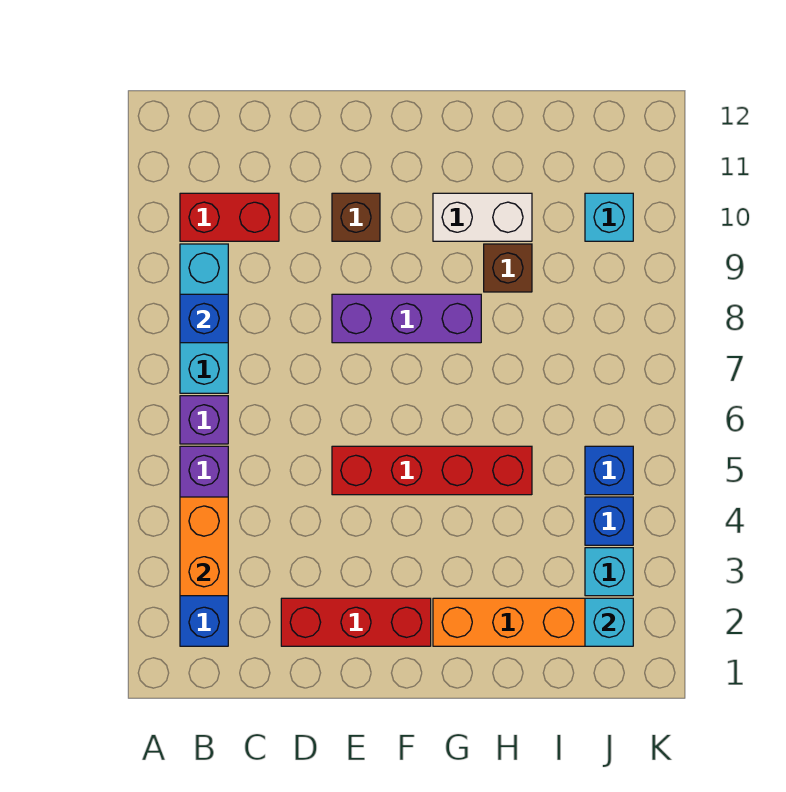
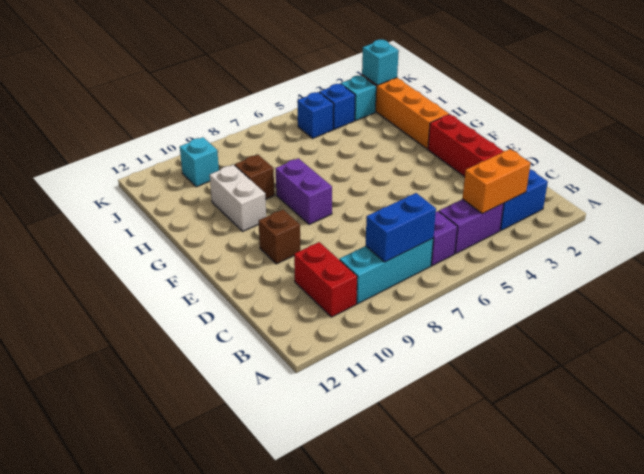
blue brick B8 level 2 -> blue brick B7:B8 level 2
red brick E5:H5 level 1 -> none
purple brick E8:G8 level 1 -> purple brick F8:G8 level 1

